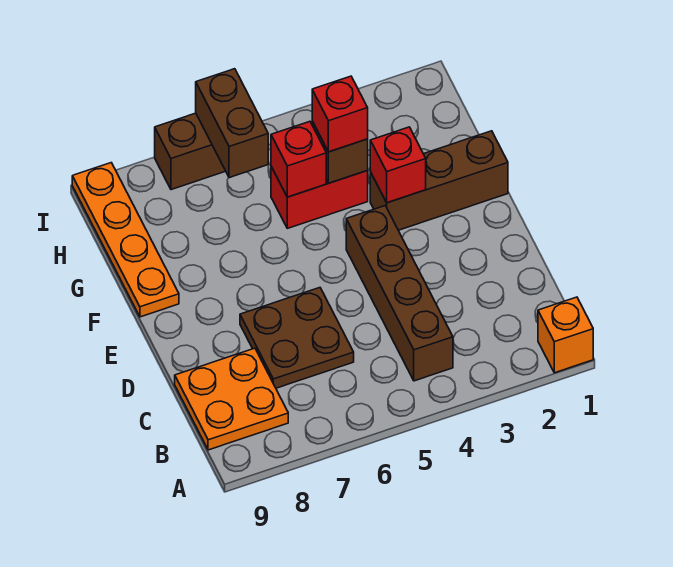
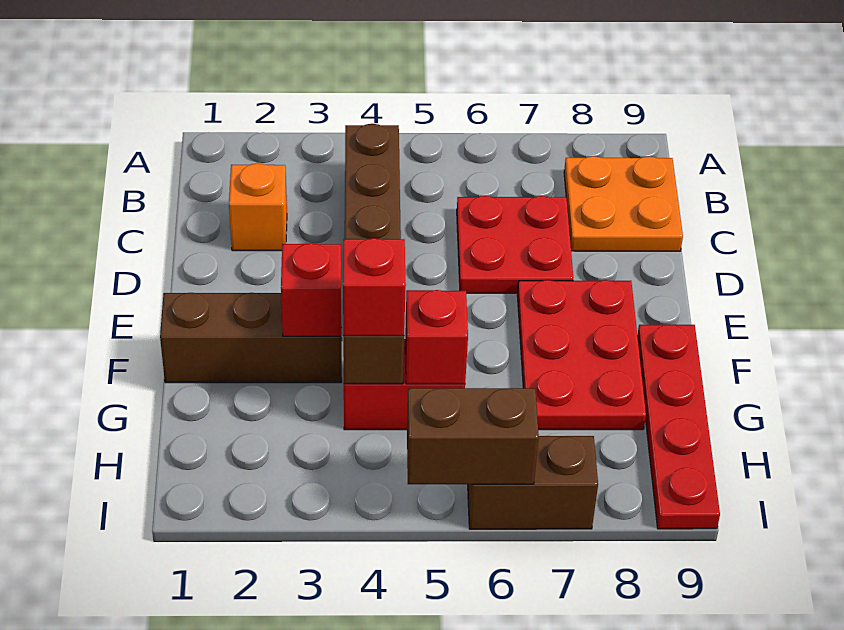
orange brick A1 level 1 -> orange brick C2 level 1
brown plate C6:D7 level 1 -> red plate C6:D7 level 1
none -> red plate E7:G8 level 1
orange plate F9:I9 level 1 -> red plate F9:I9 level 1
brown brick H6:I6 level 2 -> brown brick I5:I6 level 2

